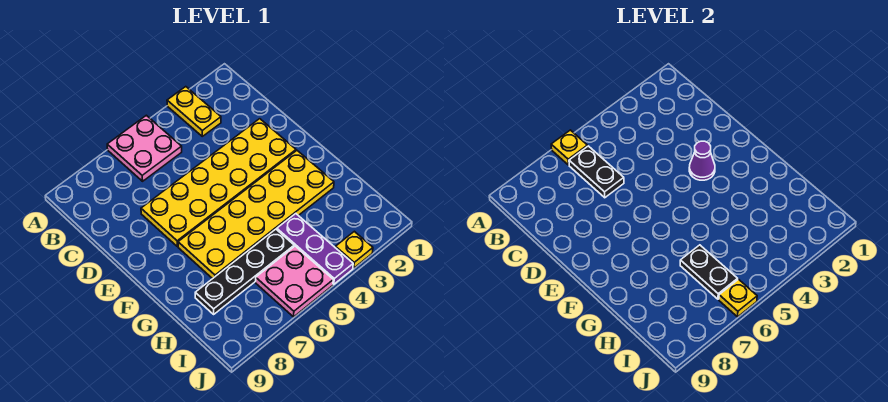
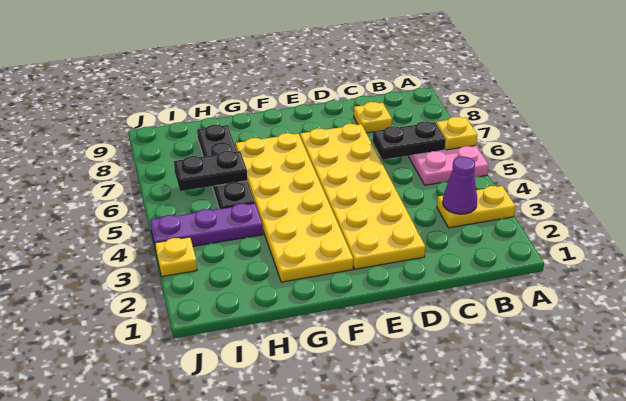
purple cone E3 level 2 -> purple cone B3 level 2
pink plate I5:J6 level 1 -> none
yellow plate J6 level 2 -> yellow plate C8 level 1

